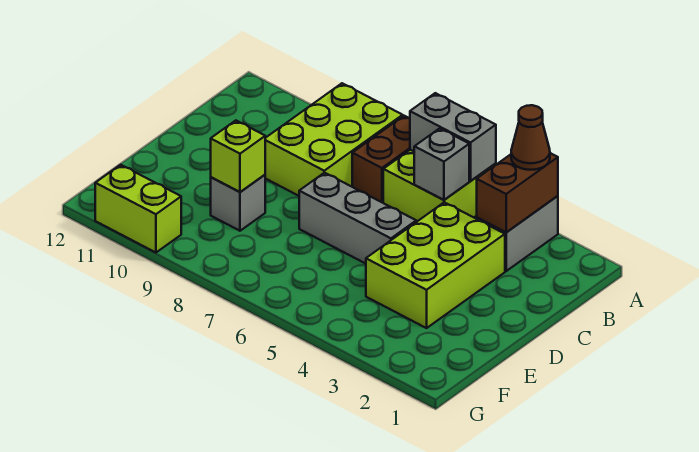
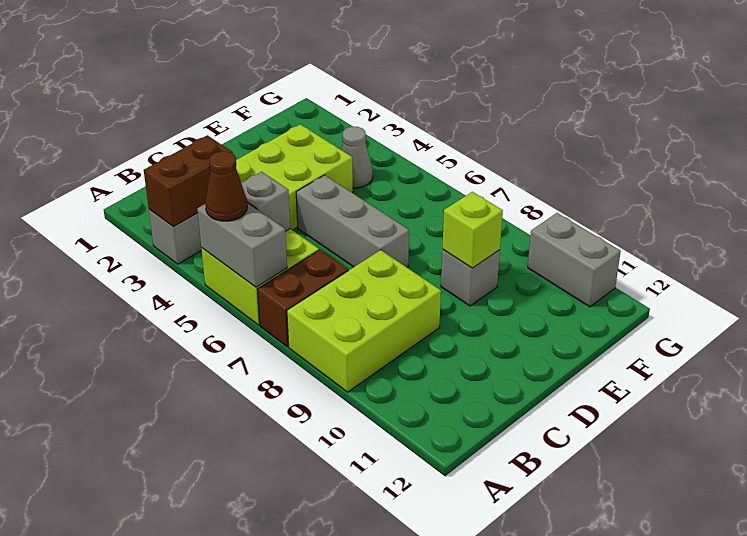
brown cone A3 level 3 -> brown cone A5 level 3
none -> grey cone F4 level 1
lime brick G10:G11 level 1 -> grey brick G10:G11 level 1

